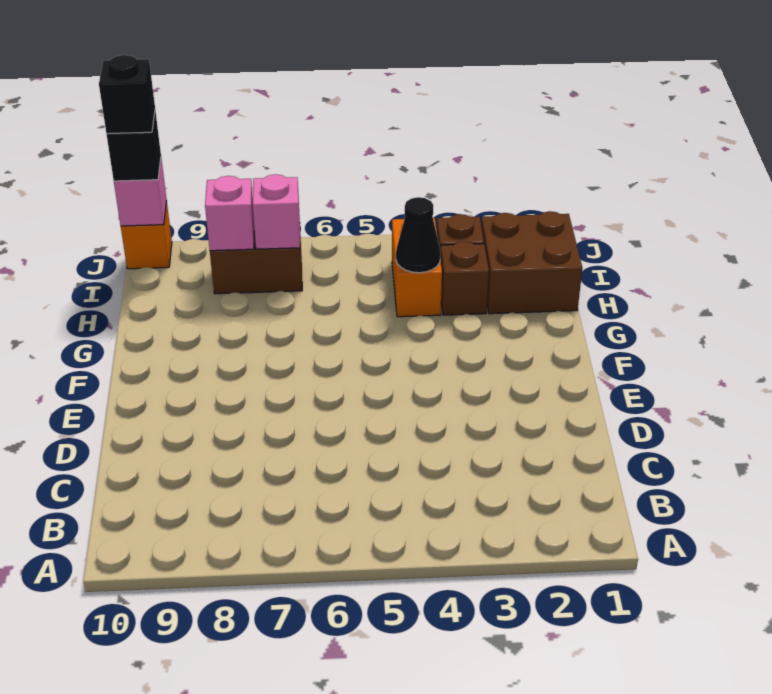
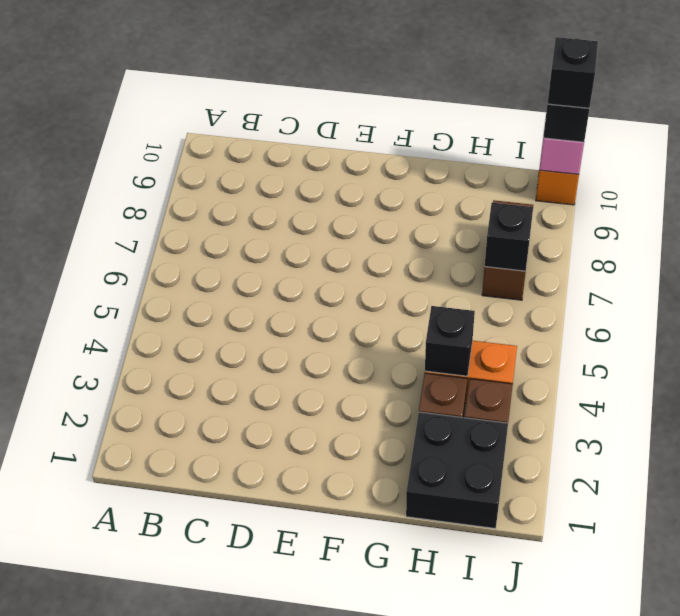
brown brick H1:I2 level 1 -> black brick H1:I2 level 1
black cone H4 level 2 -> black brick H4 level 2
pink brick I7 level 2 -> black brick I7 level 2
pink brick I8 level 2 -> none

